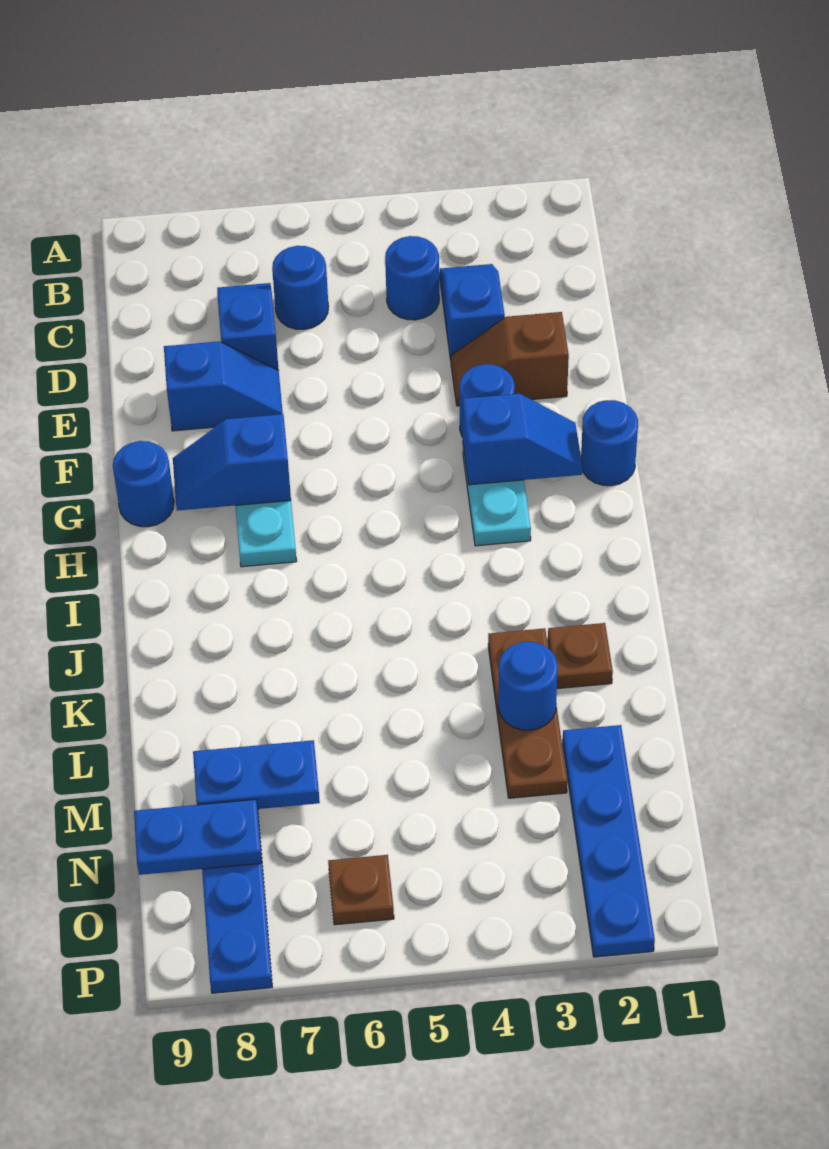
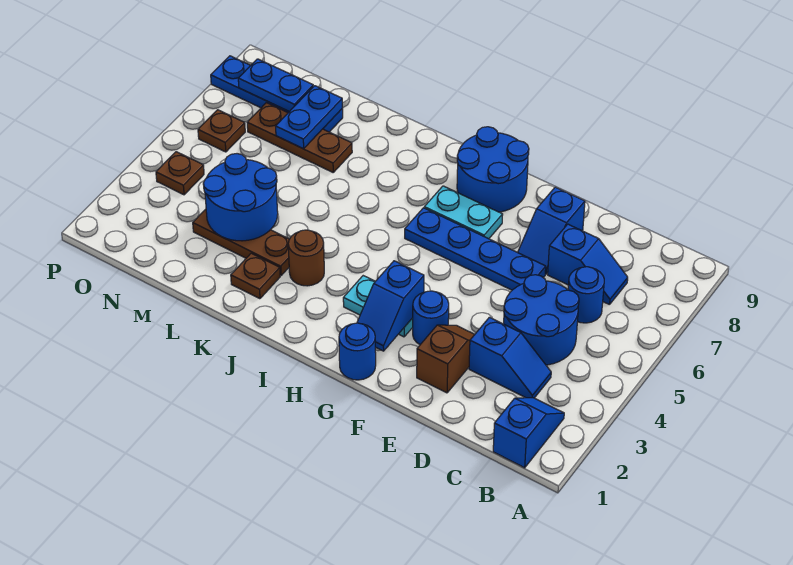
blue round brick C4 level 1 -> blue round brick C4:D5 level 1
blue slope G7:G8 level 2 top 7 -> blue slope B1:B2 level 1 top 1
blue round brick G9 level 1 -> blue round brick G8:H9 level 1
none -> brown round brick J3 level 1
blue round brick L3 level 2 -> blue round brick L3:M4 level 2
none -> brown plate L7:N7 level 1
blue plate M2:P2 level 1 -> blue plate E6:H6 level 1
blue plate N8:N9 level 2 -> blue plate N8:O8 level 2
none -> brown plate O4 level 1

